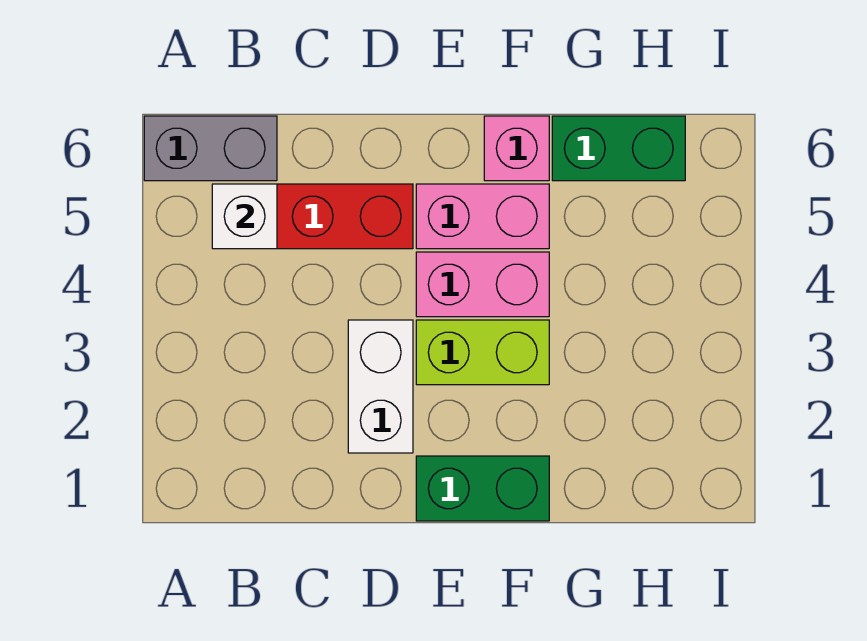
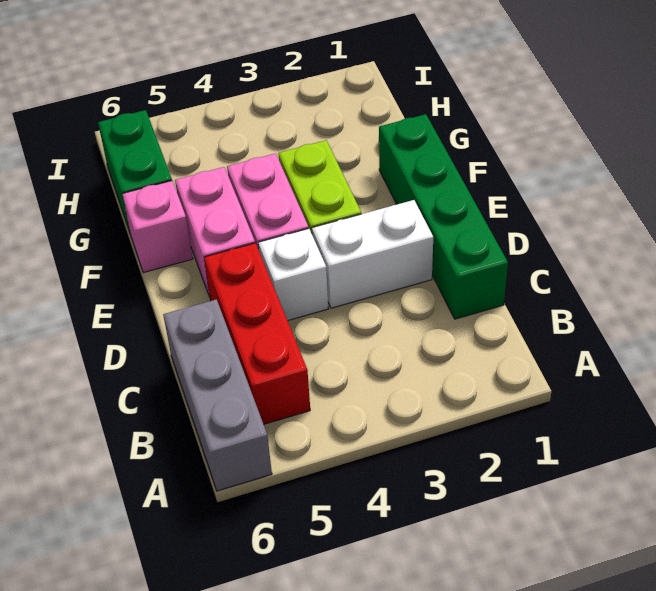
grey brick A6:B6 level 1 -> grey brick A6:C6 level 1
white brick B5 level 2 -> white brick D4 level 1
green brick E1:F1 level 1 -> green brick C1:F1 level 1

